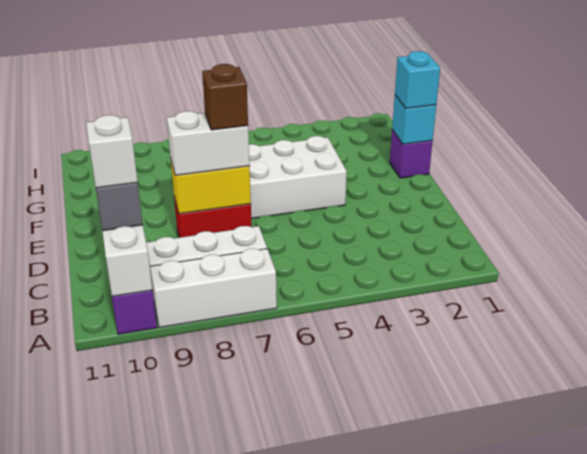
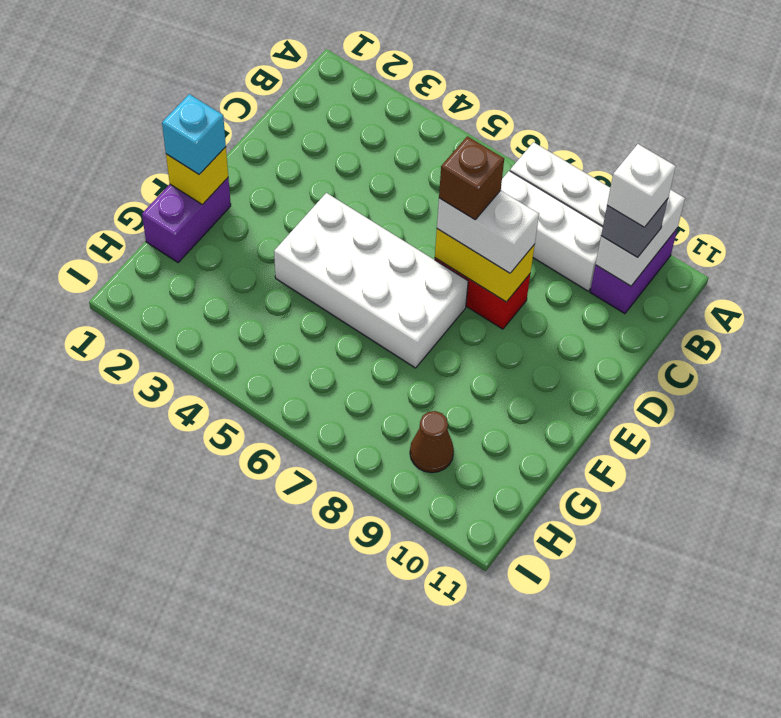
purple brick F1 level 1 -> purple brick F1:G1 level 1
cyan brick F1 level 2 -> yellow brick F1 level 2
none -> brown cone H9 level 1

